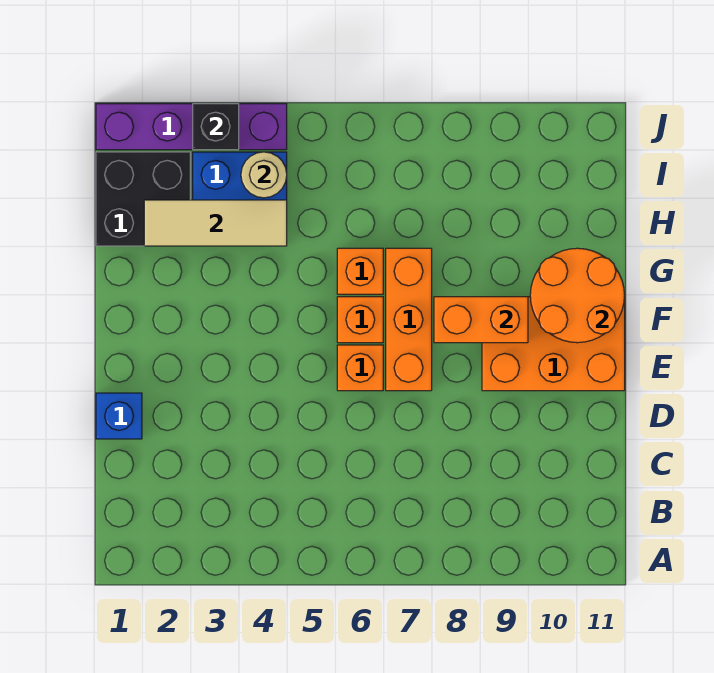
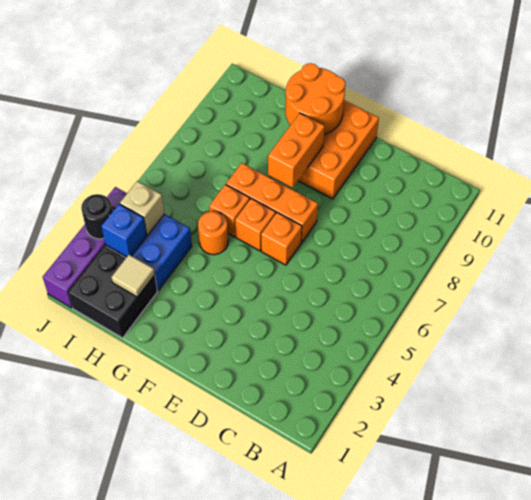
blue brick D1 level 1 -> blue brick I3 level 2
none -> orange round brick G5 level 1
tan tile H2:H4 level 2 -> tan tile H2 level 2
tan round brick I4 level 2 -> tan brick I4 level 2
black brick J3 level 2 -> black round brick J3 level 2

